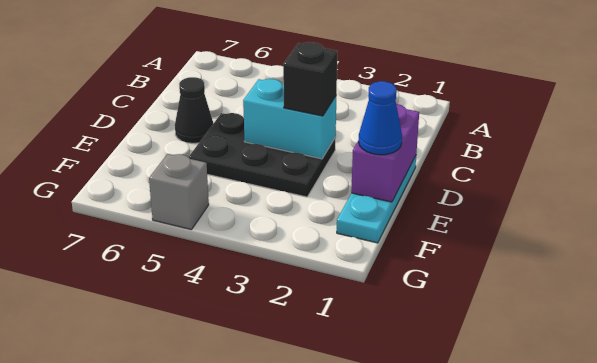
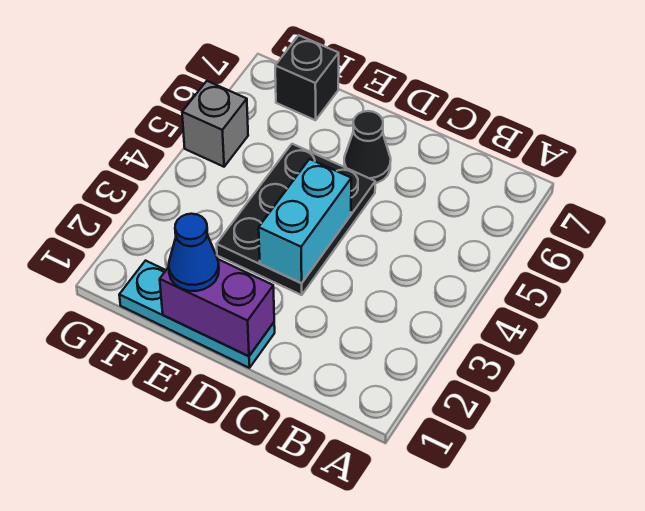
black brick D3 level 3 -> black brick F7 level 1

